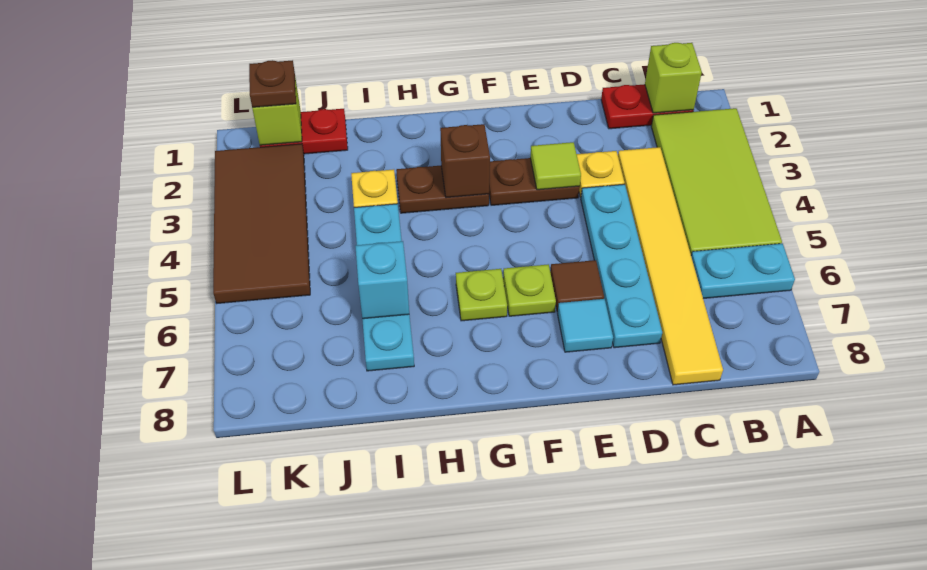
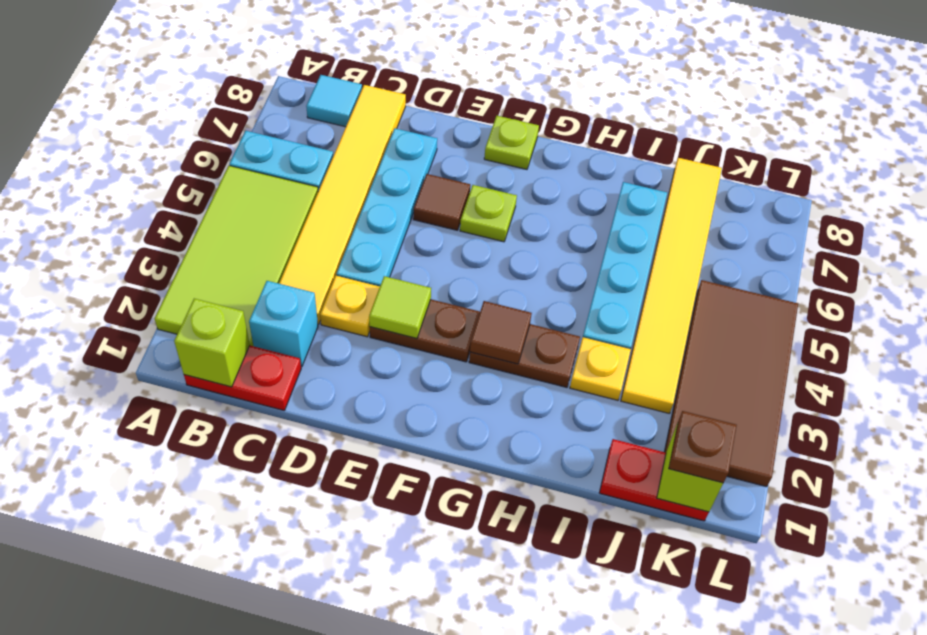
cyan tile E7 level 1 -> cyan tile B8 level 1
brown brick G3 level 2 -> brown tile G3 level 2
lime plate G6 level 1 -> lime plate F8 level 1
cyan brick I6 level 2 -> cyan brick C2 level 1
none -> yellow tile J3:J8 level 1

